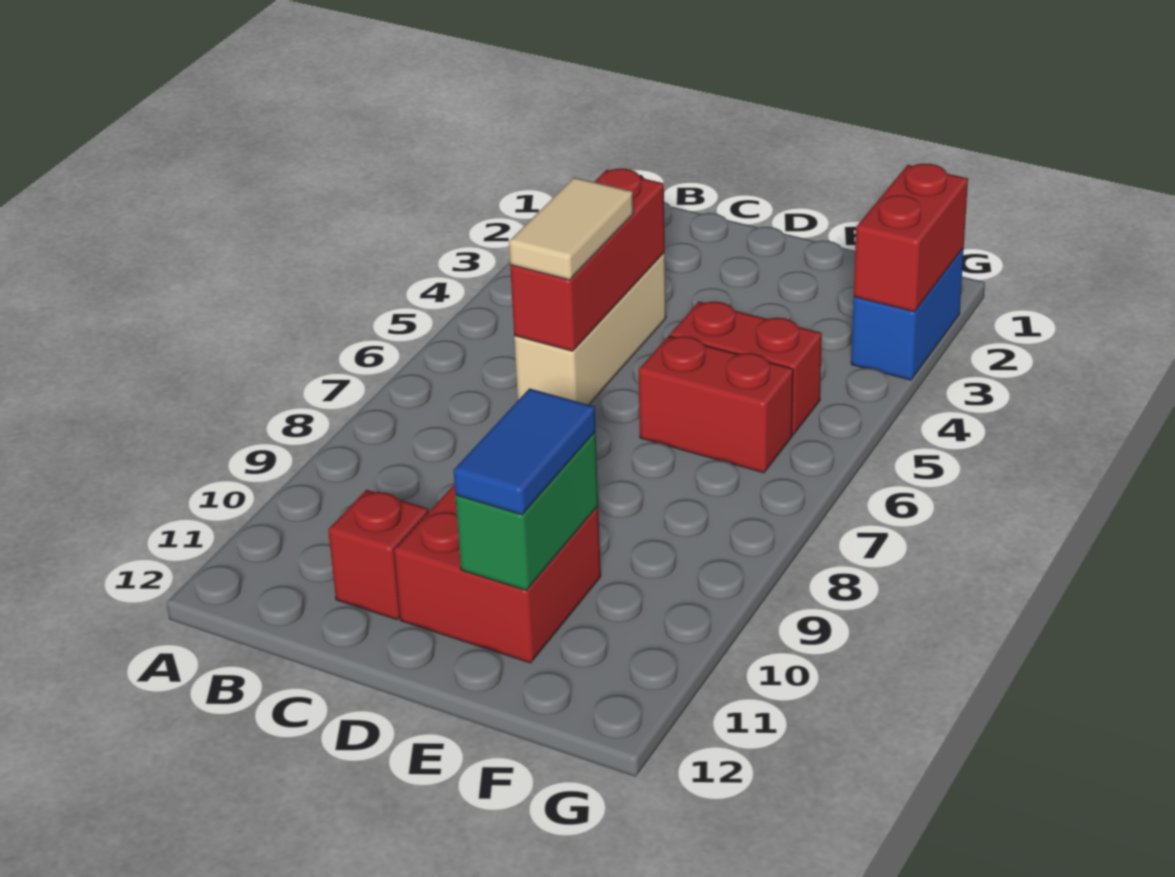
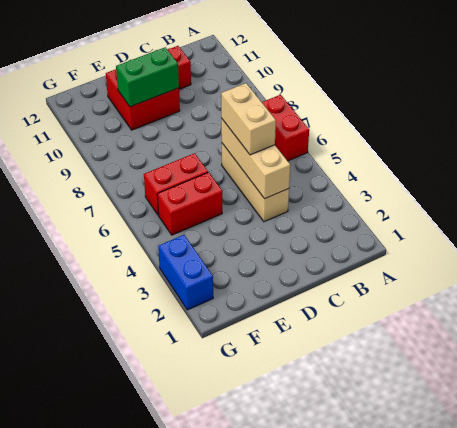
red brick C4:C6 level 2 -> tan brick C4:C6 level 2
tan tile C5:C6 level 3 -> tan brick C5:C6 level 3
green brick E10:E11 level 2 -> green brick D10:E10 level 2
blue tile E10:E11 level 3 -> none
red brick G2:G3 level 2 -> red brick A6:A7 level 1

